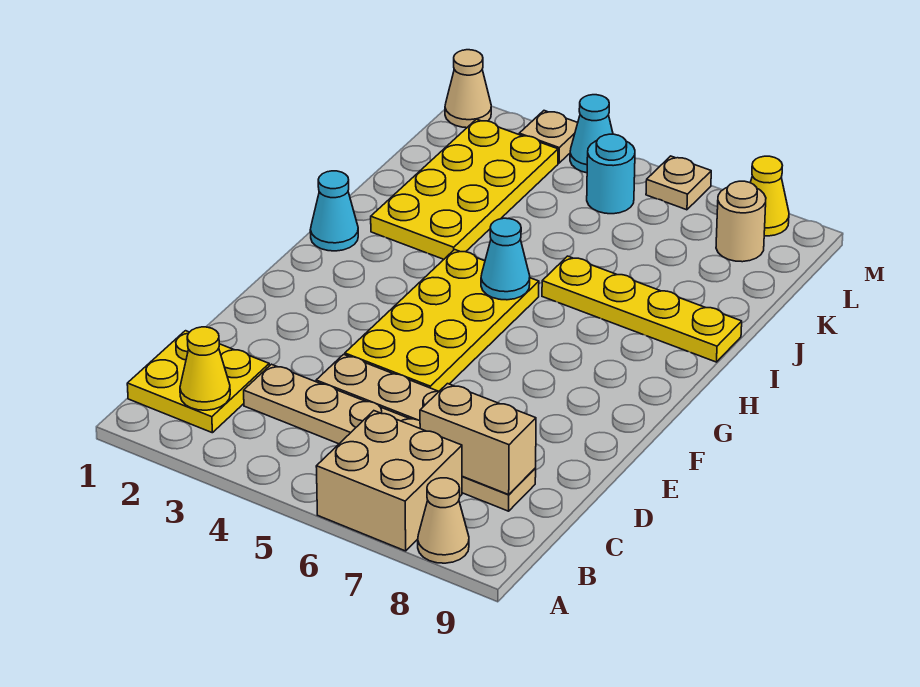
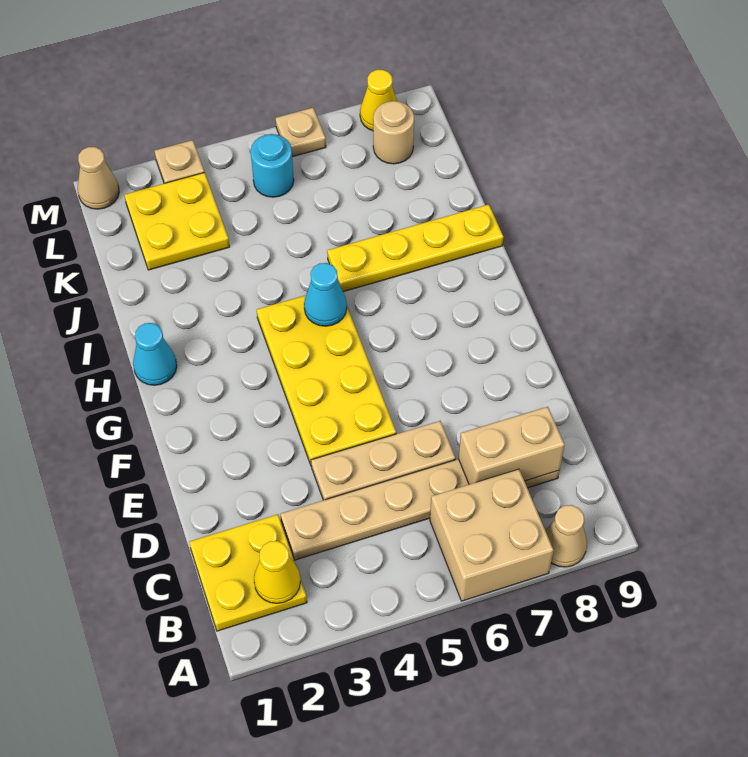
yellow plate I2:L3 level 1 -> yellow plate K2:L3 level 1
cyan cone M4 level 1 -> none

